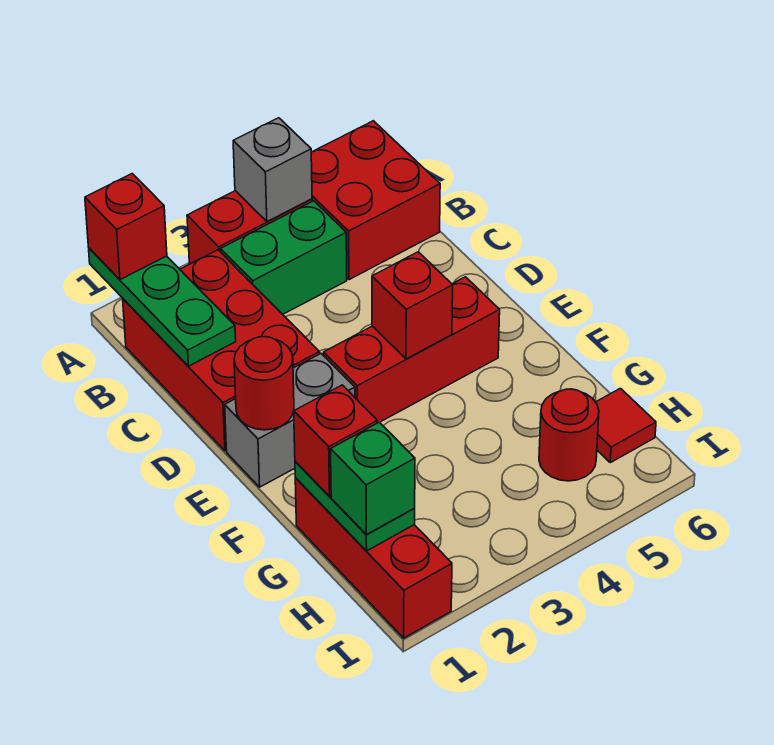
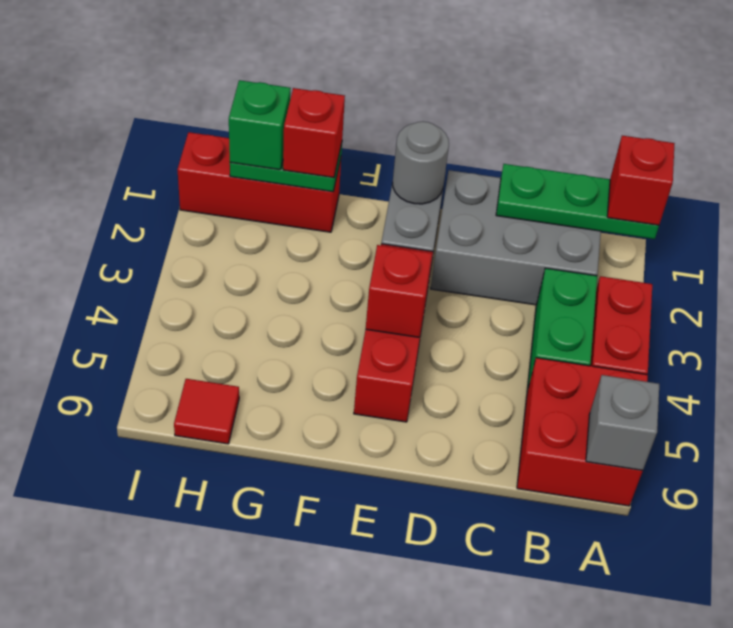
grey brick A4 level 2 -> grey brick A6 level 2
red brick B1:D2 level 1 -> grey brick B1:D2 level 1
red round brick E1 level 2 -> grey round brick E1 level 2
red round brick H5 level 1 -> none

